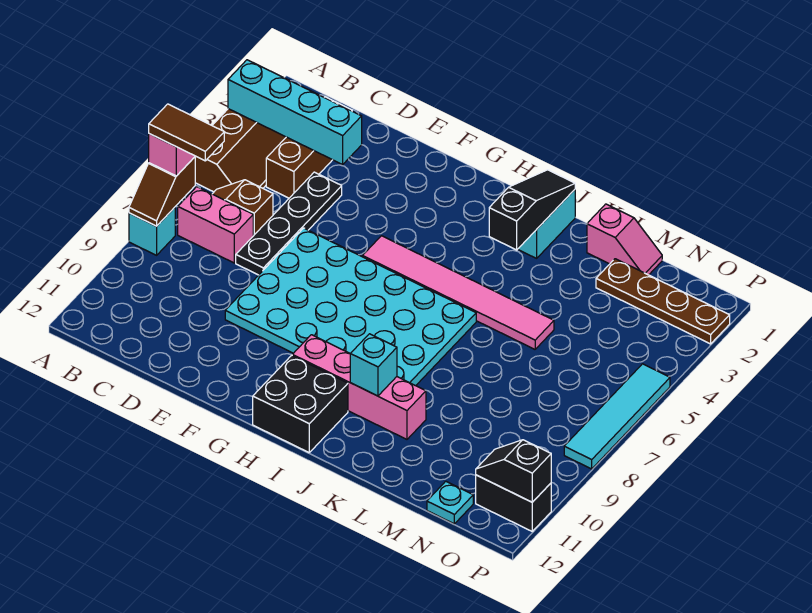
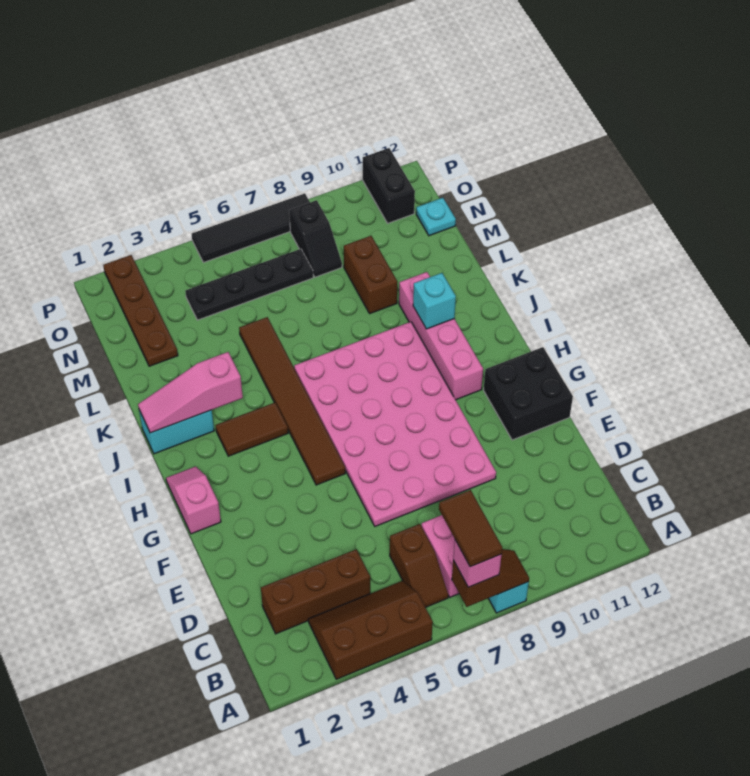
cyan brick A3:D3 level 2 -> none
black plate D4:D7 level 1 -> black plate N4:N7 level 1
cyan plate E6:J9 level 1 -> pink plate E6:J9 level 1
pink tile G5:L5 level 1 -> brown tile G5:L5 level 1
black brick H11:I12 level 1 -> black brick F11:G12 level 1
none -> brown tile I3:I4 level 1
black slope J1:J3 level 2 top 3 -> pink slope J1:J3 level 2 top 3
pink slope L1:M1 level 1 top L -> pink slope G1:H1 level 1 top G
none -> brown brick L9:M9 level 1
black slope O11:P11 level 2 top P -> black slope N8:O8 level 1 top O
cyan tile P5:P8 level 1 -> black tile P5:P8 level 1

